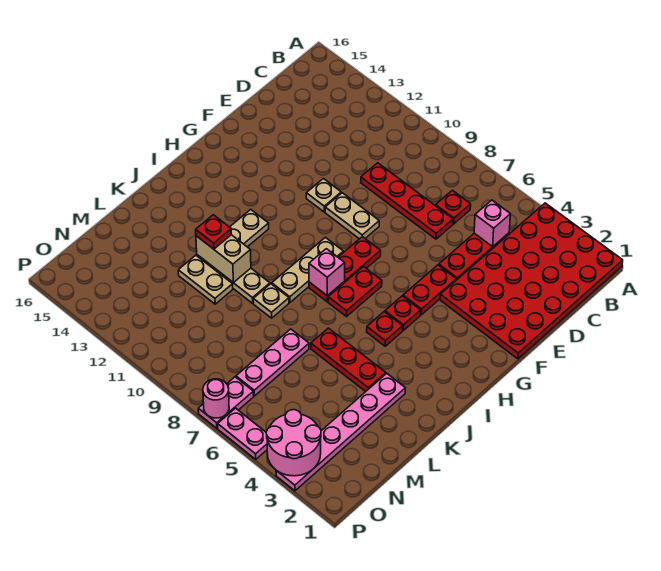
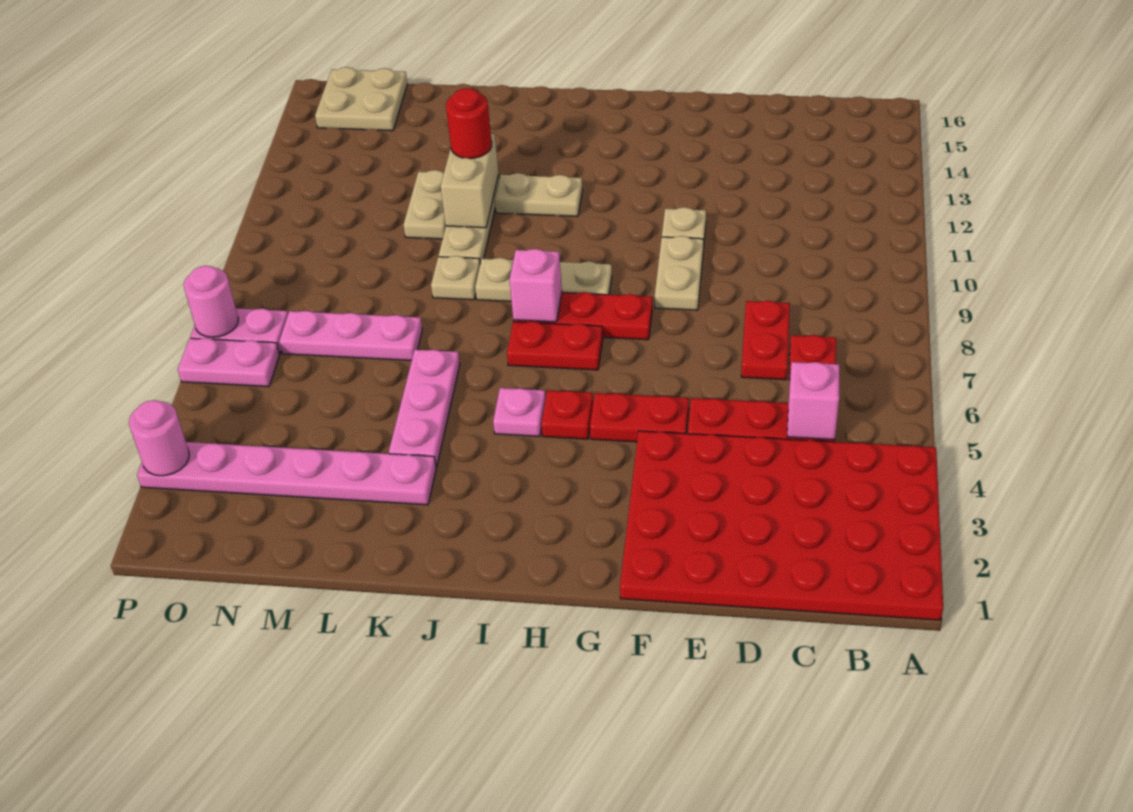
red plate D7:D10 level 1 -> red plate D7:D8 level 1
red plate I5 level 1 -> pink plate I5 level 1
red plate K4:K6 level 1 -> pink plate K4:K6 level 1
red plate K12 level 3 -> red round brick K12 level 3
none -> tan plate N15:O16 level 1
pink round brick O3:P4 level 2 -> pink round brick P3 level 2
pink plate P5:P6 level 1 -> pink plate O6:P6 level 1

